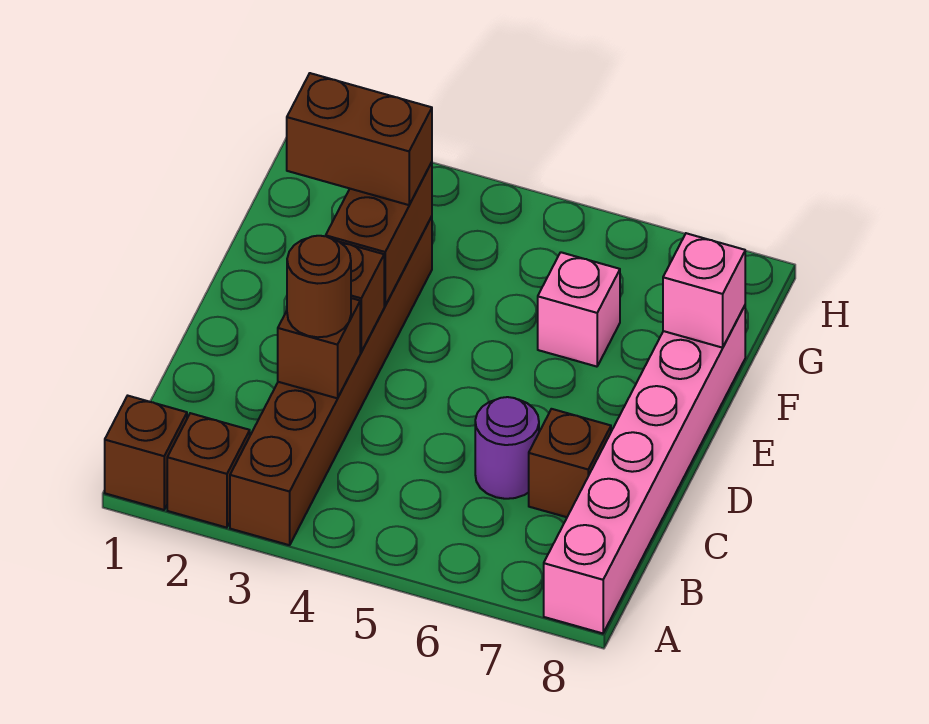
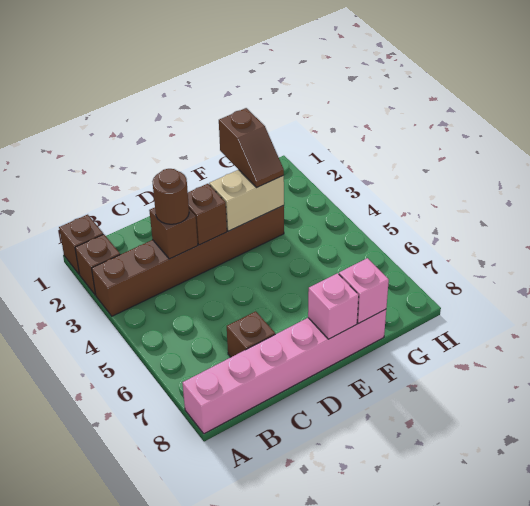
purple round brick C6 level 1 -> none
brown brick E3:F3 level 2 -> tan brick E3:F3 level 2
brown brick F2:F3 level 3 -> brown slope F2:F3 level 3 top 2
pink brick F6 level 1 -> pink brick E8 level 2

